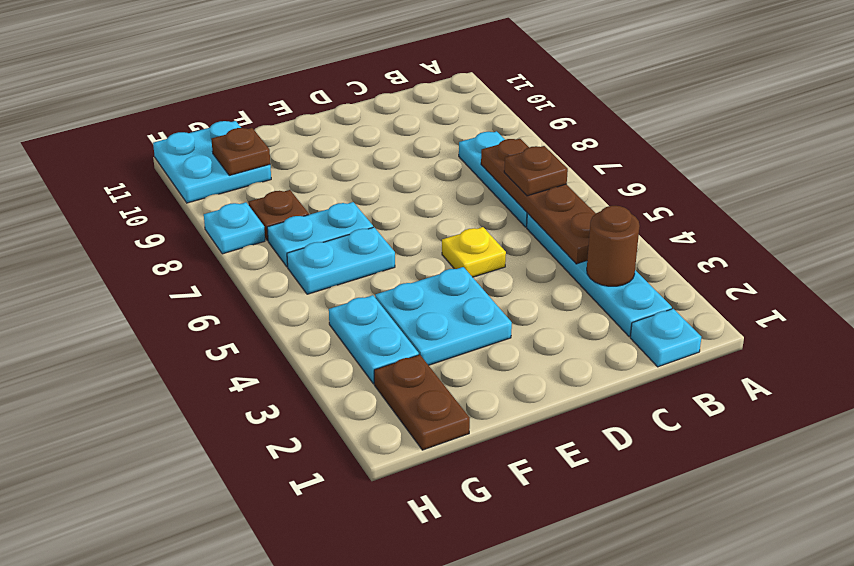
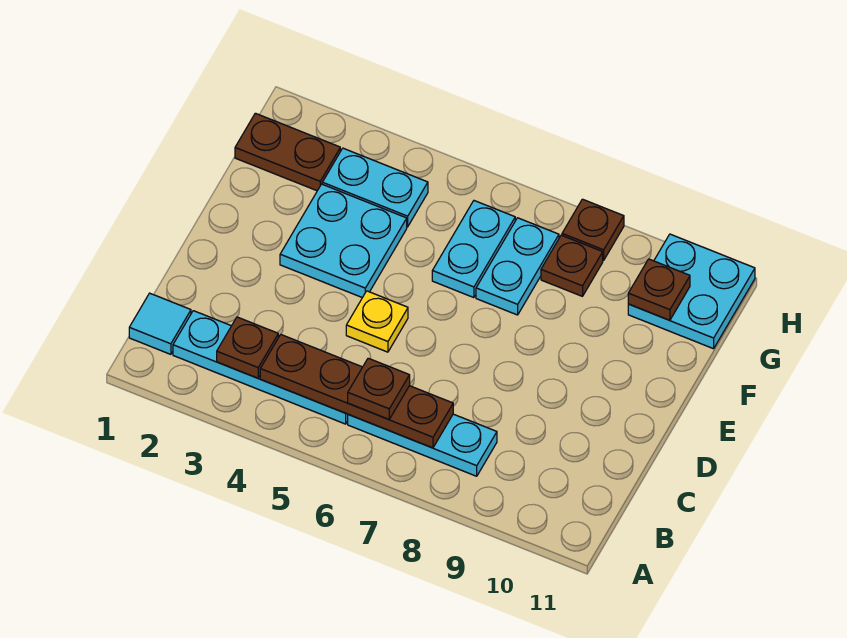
cyan plate B1 level 1 -> cyan tile B1 level 1
brown round brick B3 level 2 -> brown plate B3 level 2
cyan plate H8 level 1 -> brown plate H8 level 1

